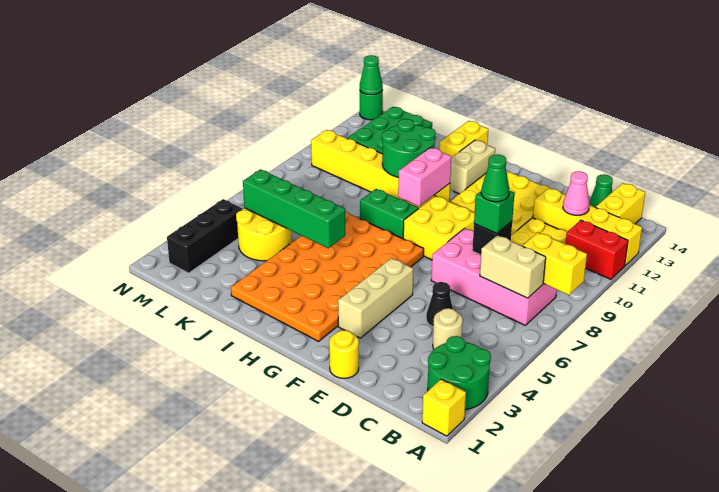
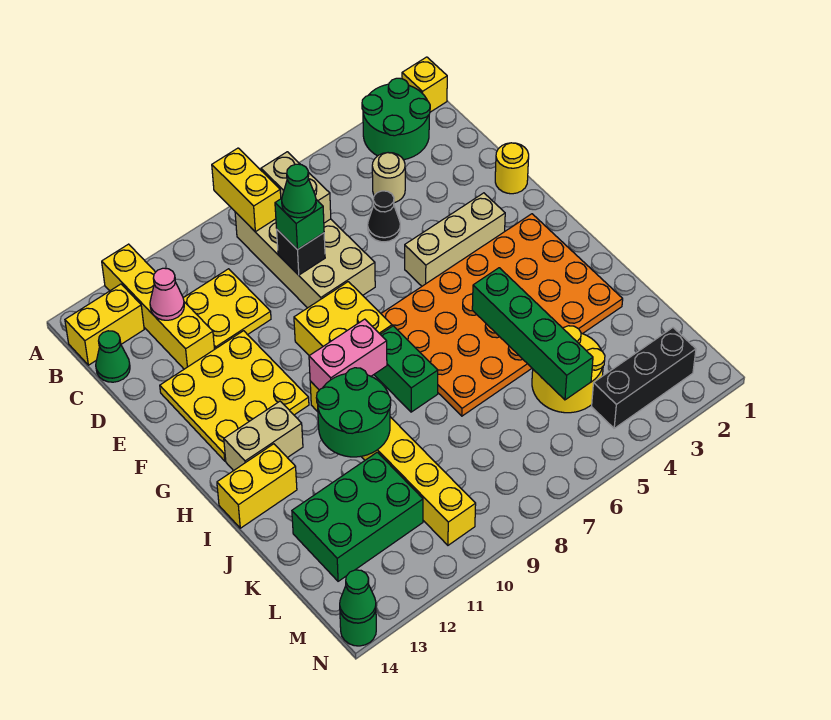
red brick A11:B11 level 1 -> none
pink brick B7:E8 level 1 -> tan brick B7:E8 level 1

